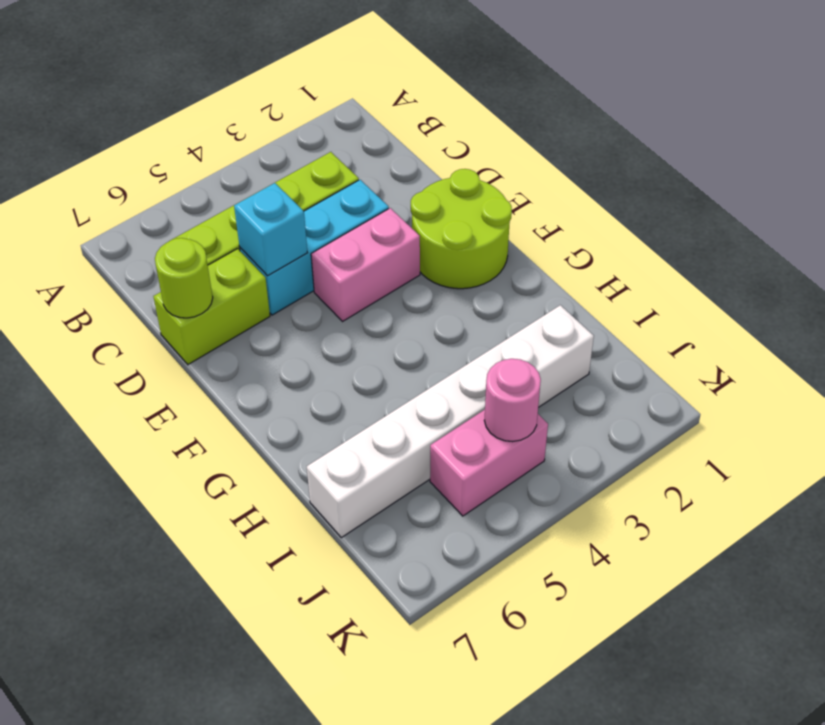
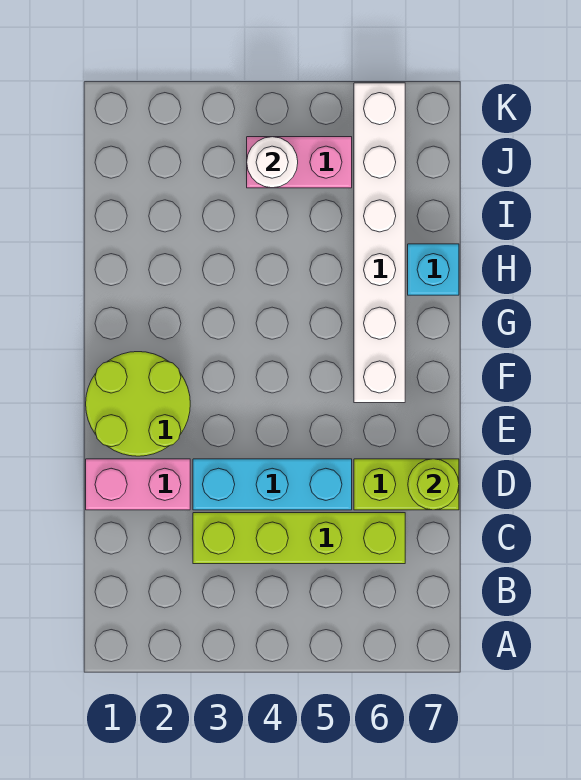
cyan brick D5 level 2 -> cyan brick H7 level 1
pink brick E3:E4 level 1 -> pink brick D1:D2 level 1
white brick I2:I7 level 1 -> white brick F6:K6 level 1
pink round brick J4 level 2 -> white round brick J4 level 2

